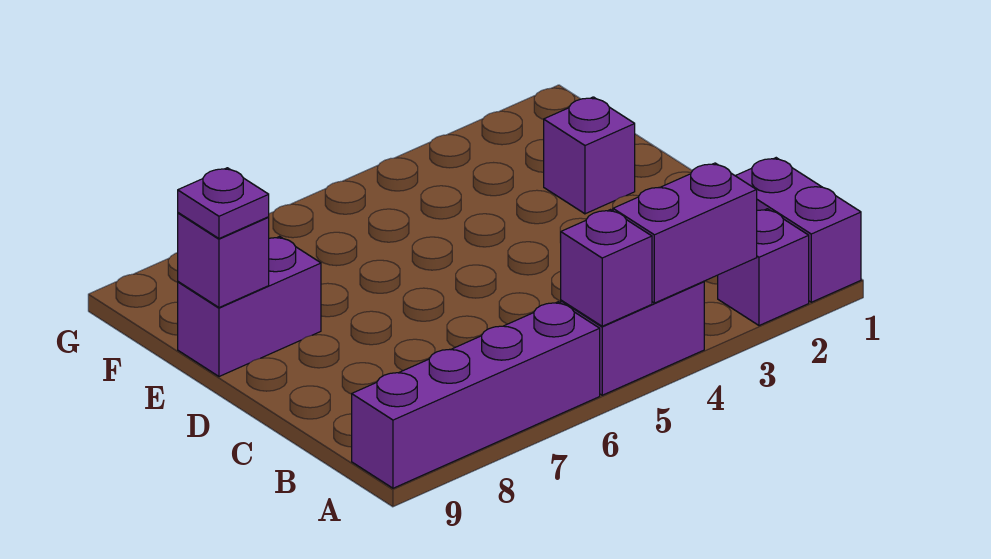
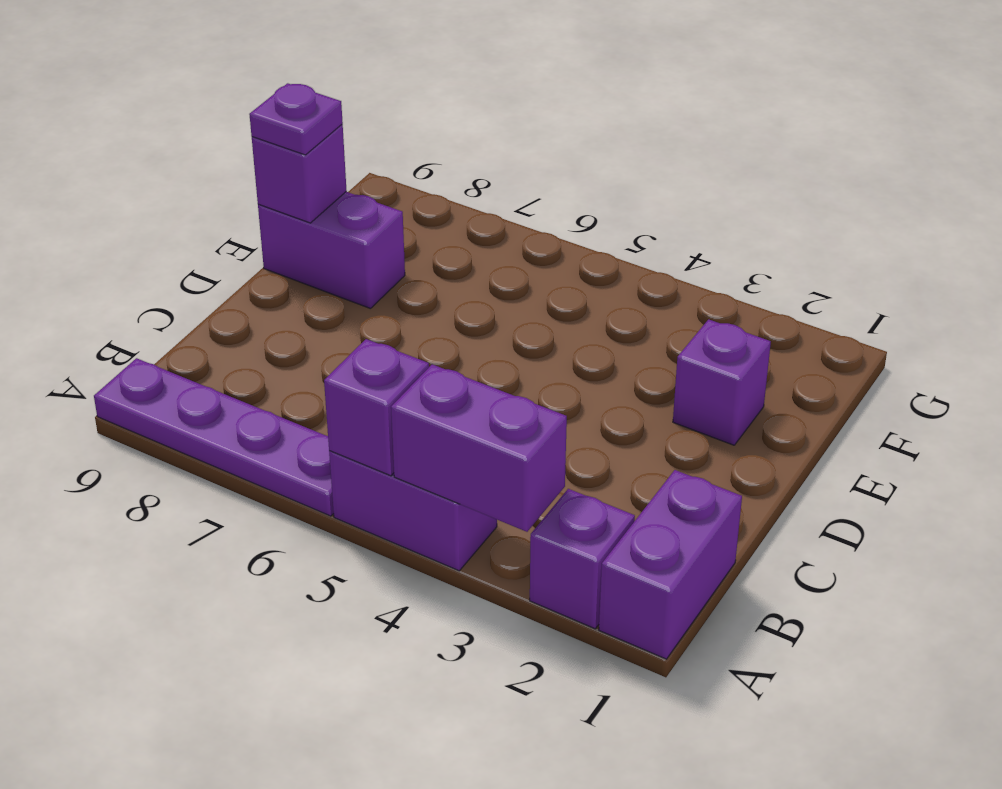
purple brick A6:A9 level 1 -> purple plate A6:A9 level 1

